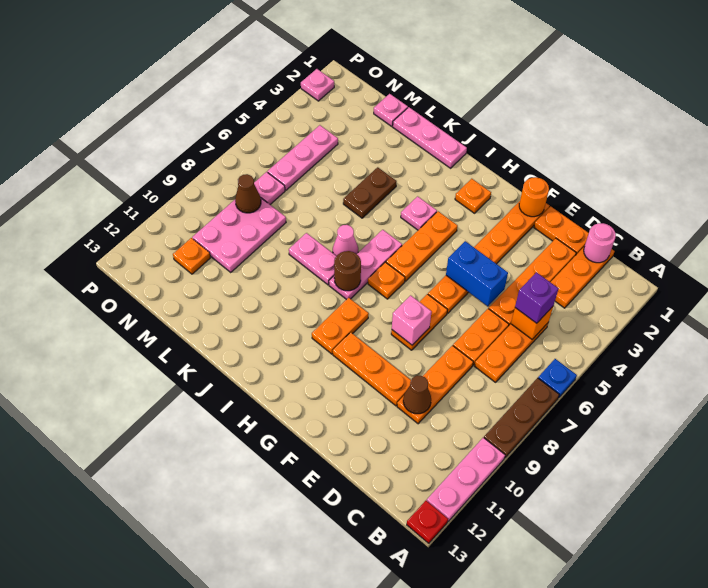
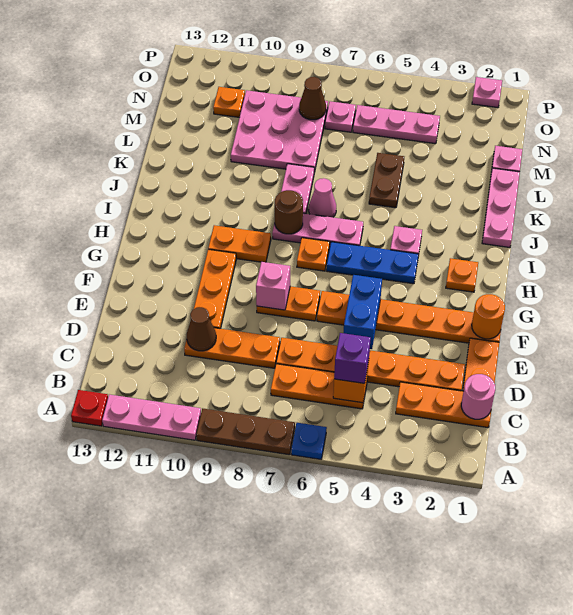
orange plate H4:H6 level 1 -> blue plate H4:H6 level 1
brown plate K4:K5 level 1 -> brown plate K5:L5 level 1
pink plate M8:N10 level 1 -> pink plate L8:N10 level 1

